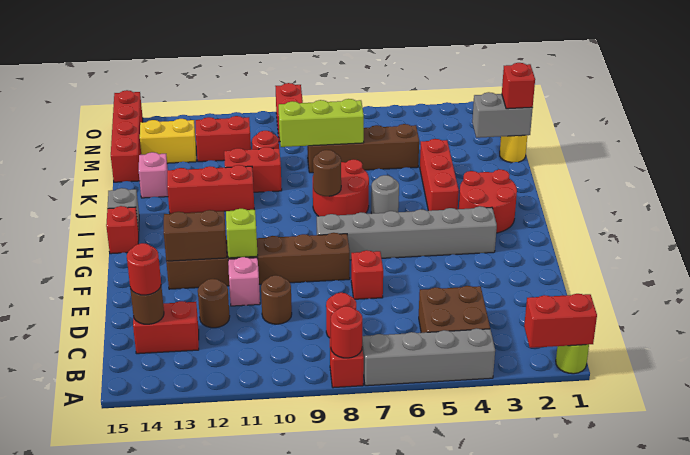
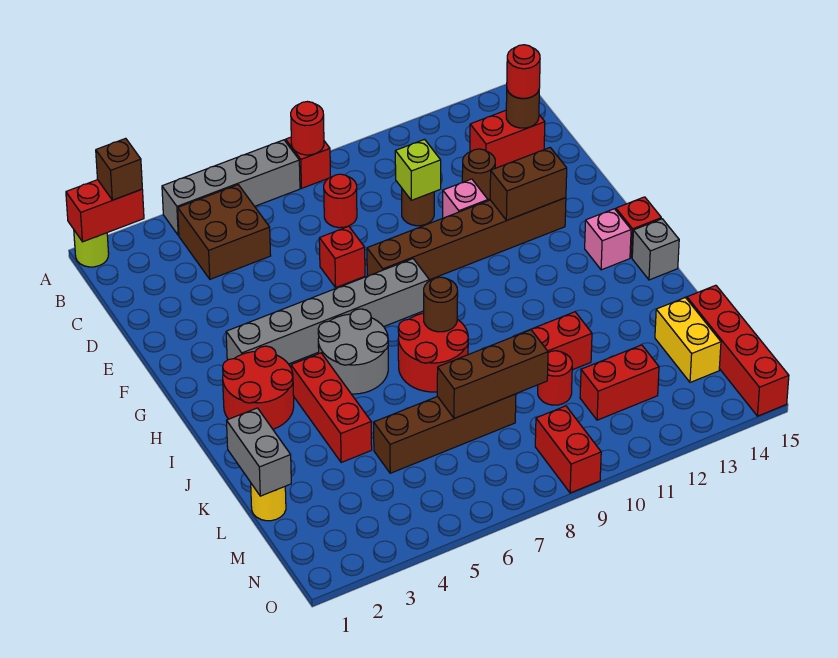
none -> brown brick A2 level 3
lime brick F11 level 2 -> lime brick D10 level 2
grey round brick I6 level 1 -> grey round brick H5:I6 level 1
red brick J11:J13 level 1 -> none
pink brick K14 level 1 -> pink brick H14 level 1
grey brick L1:L2 level 2 -> grey brick K1:L1 level 2
red brick L1 level 3 -> none
lime brick L7:L9 level 2 -> brown brick L7:L9 level 2
yellow brick M13:M14 level 1 -> yellow brick L14:M14 level 1

